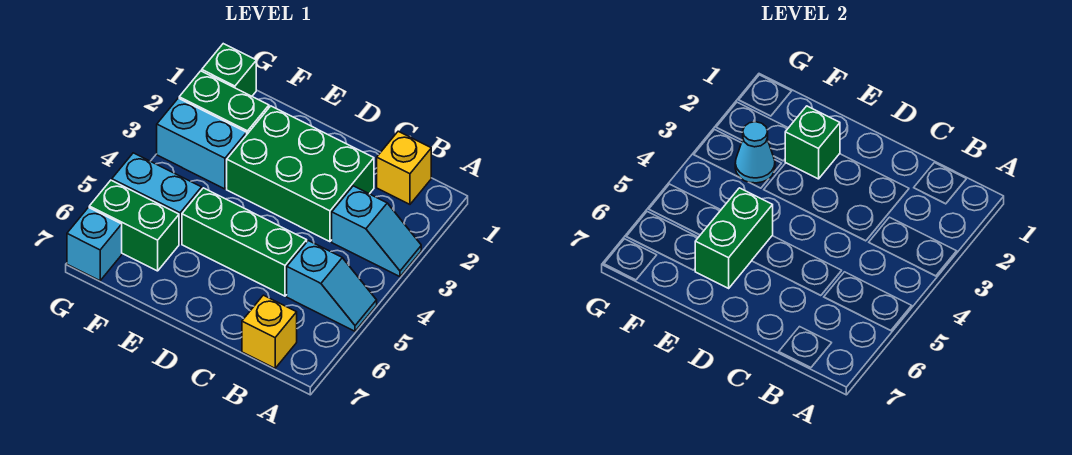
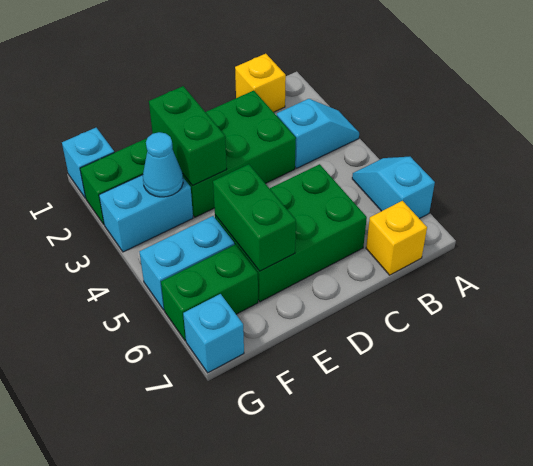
cyan slope A5:B5 level 1 top B -> cyan slope A5:A6 level 1 top 6
green brick C5:E5 level 1 -> green brick C5:E6 level 1
green brick E2 level 2 -> green brick E2:E3 level 2
green brick G1 level 1 -> cyan brick G1 level 1

